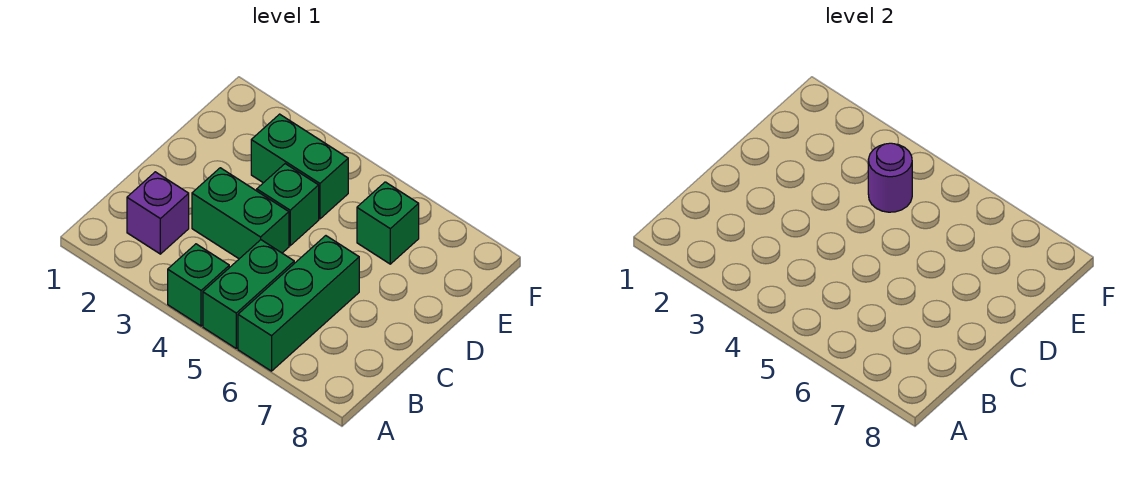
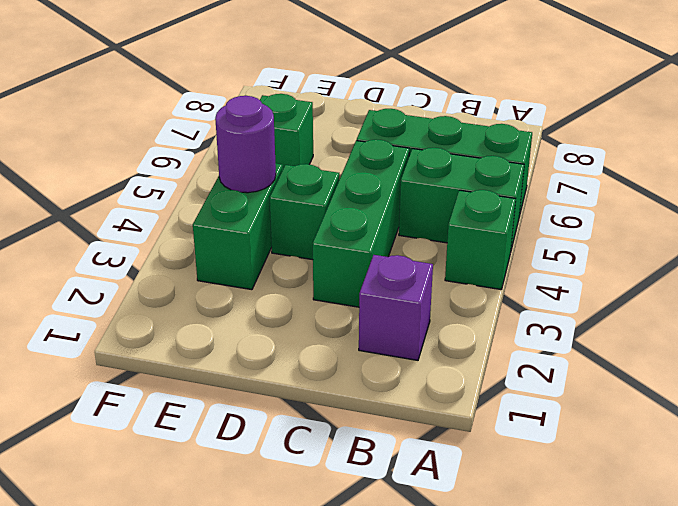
green brick C3:C4 level 1 -> green brick C3:C5 level 1

